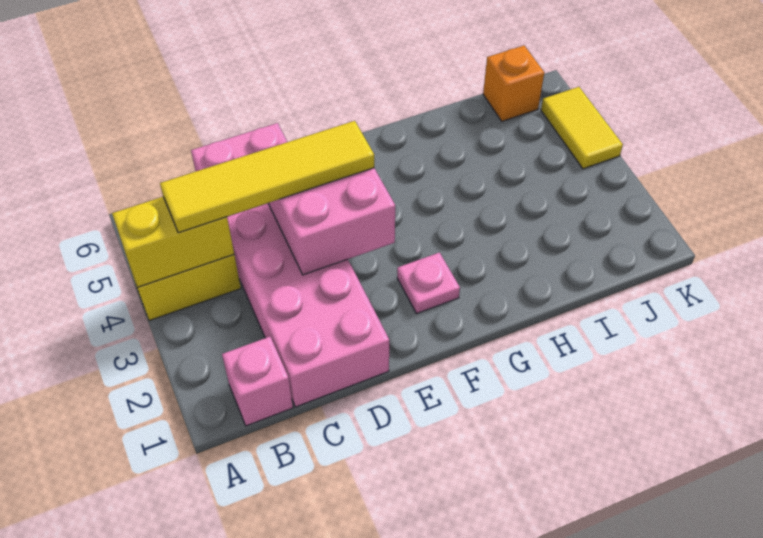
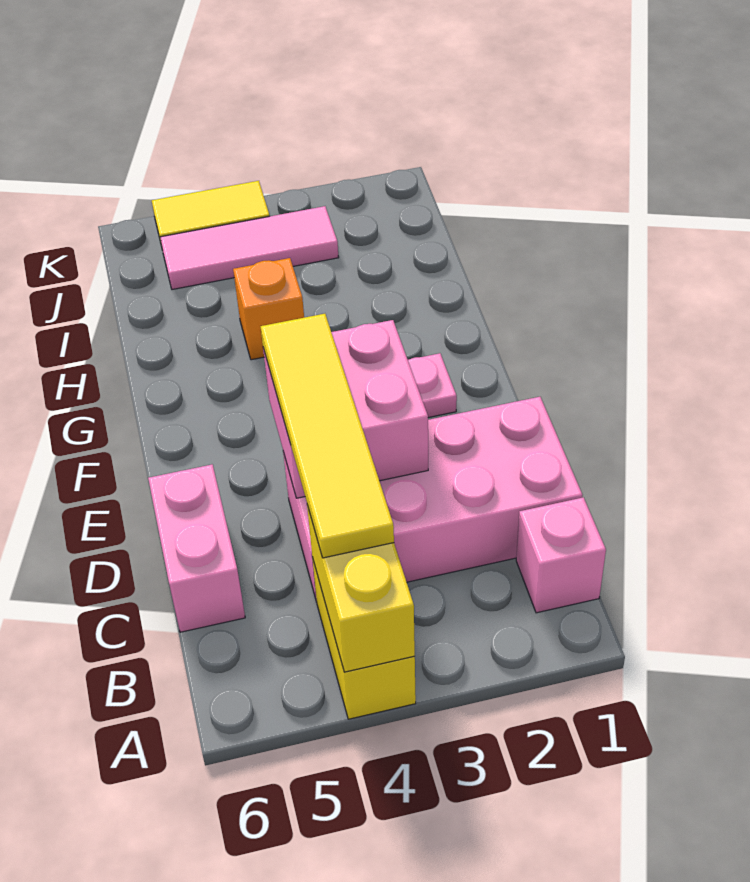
none -> pink tile J3:J5 level 1
orange brick J6 level 1 -> orange brick H4 level 1

